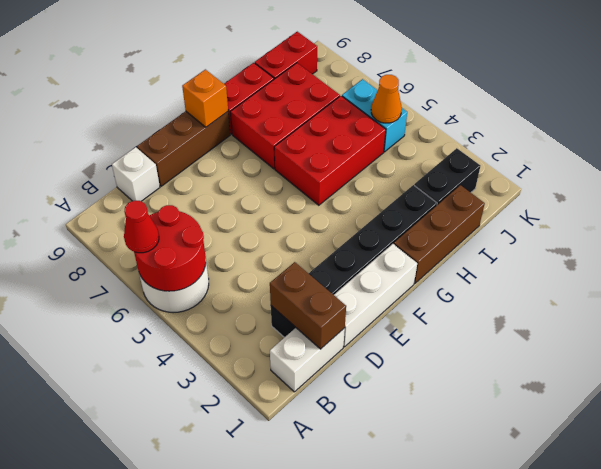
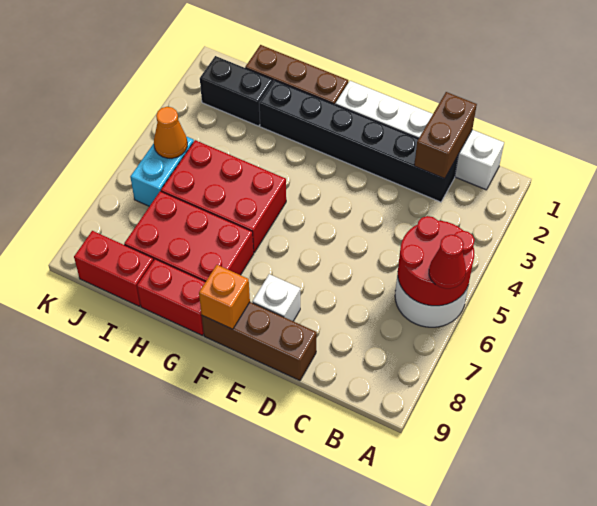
white brick C9 level 1 -> white brick E8 level 1

